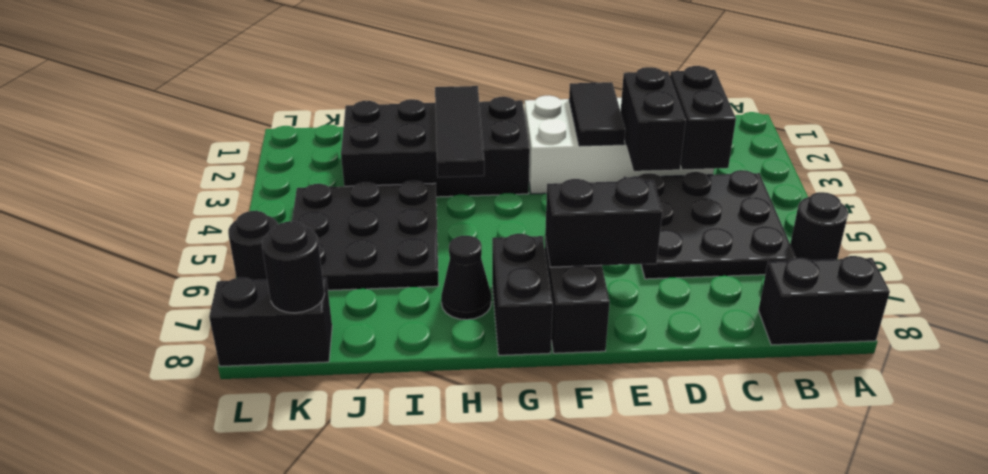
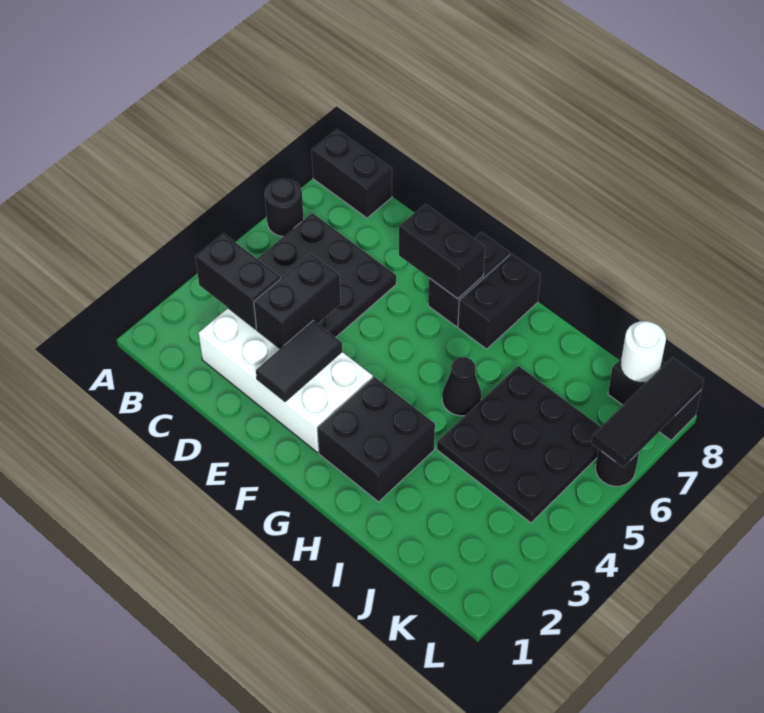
black brick C3:C4 level 2 -> black brick B3:C3 level 2
black brick G2:J3 level 1 -> black brick G2:H3 level 1
black tile H2:H4 level 2 -> black tile L6:L8 level 2
black cone H7 level 1 -> black cone H5 level 1
black round brick K8 level 2 -> white round brick K8 level 2

